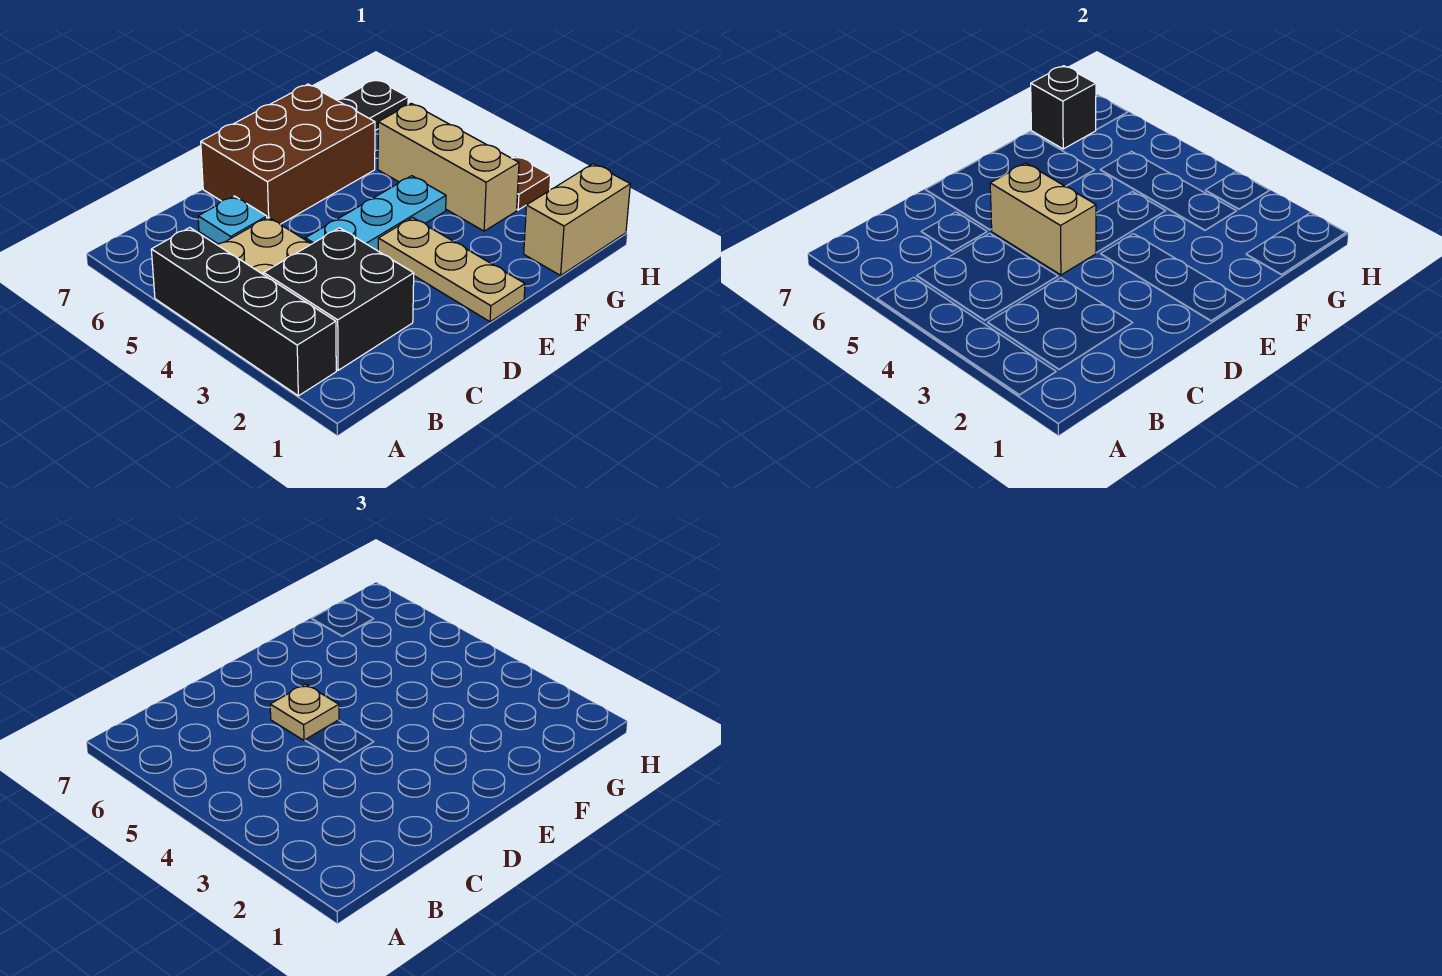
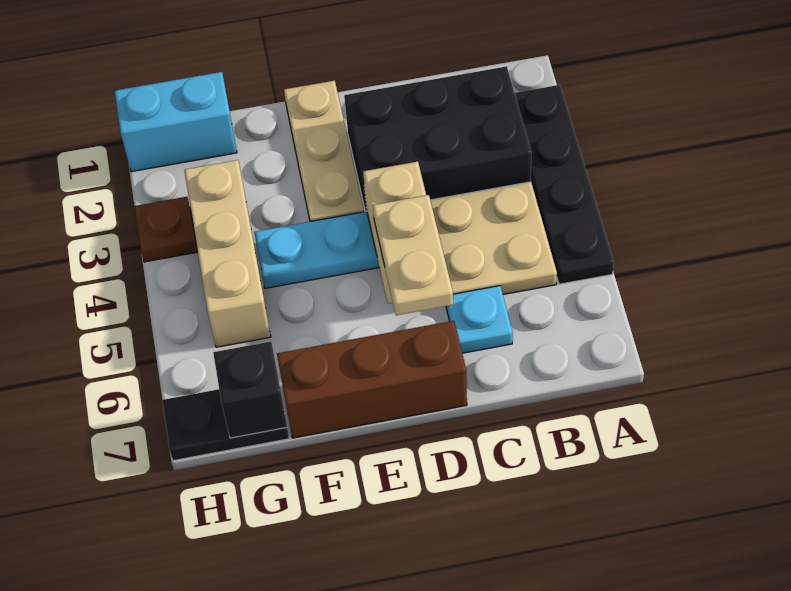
black brick A2:A5 level 1 -> black plate A2:A5 level 1
black brick B2:C3 level 1 -> black brick B2:D3 level 1
tan plate D5 level 3 -> tan plate D5:D6 level 3
brown brick D6:F7 level 1 -> brown brick D7:F7 level 1
tan brick G1:H1 level 1 -> cyan brick G1:H1 level 1

